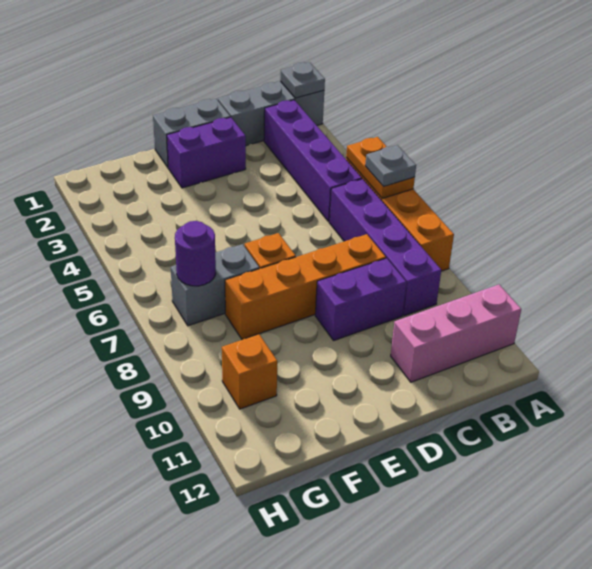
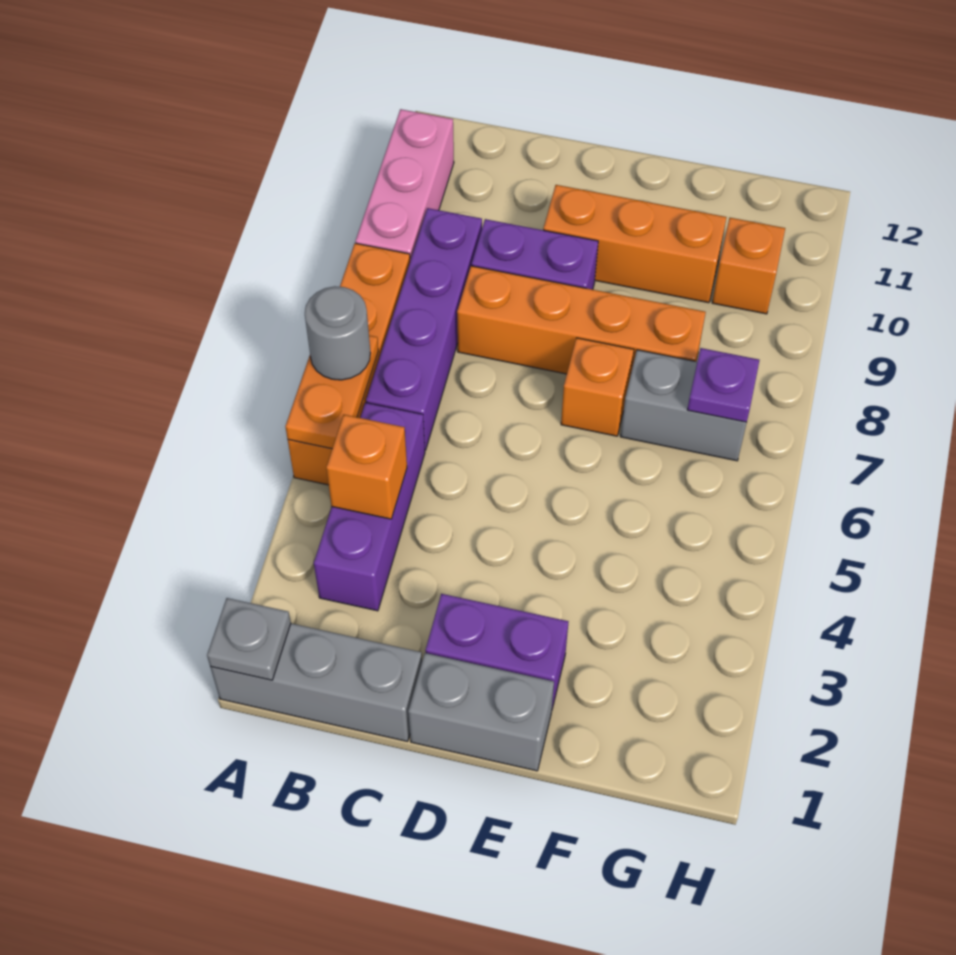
grey plate A6 level 3 -> grey round brick A6 level 3
pink brick A11:C11 level 1 -> pink brick A9:A11 level 1
purple brick B2:B5 level 1 -> purple brick B3:B5 level 1
none -> orange brick B4 level 2
none -> orange brick D10:F10 level 1
purple round brick G7 level 2 -> purple plate G7 level 2

